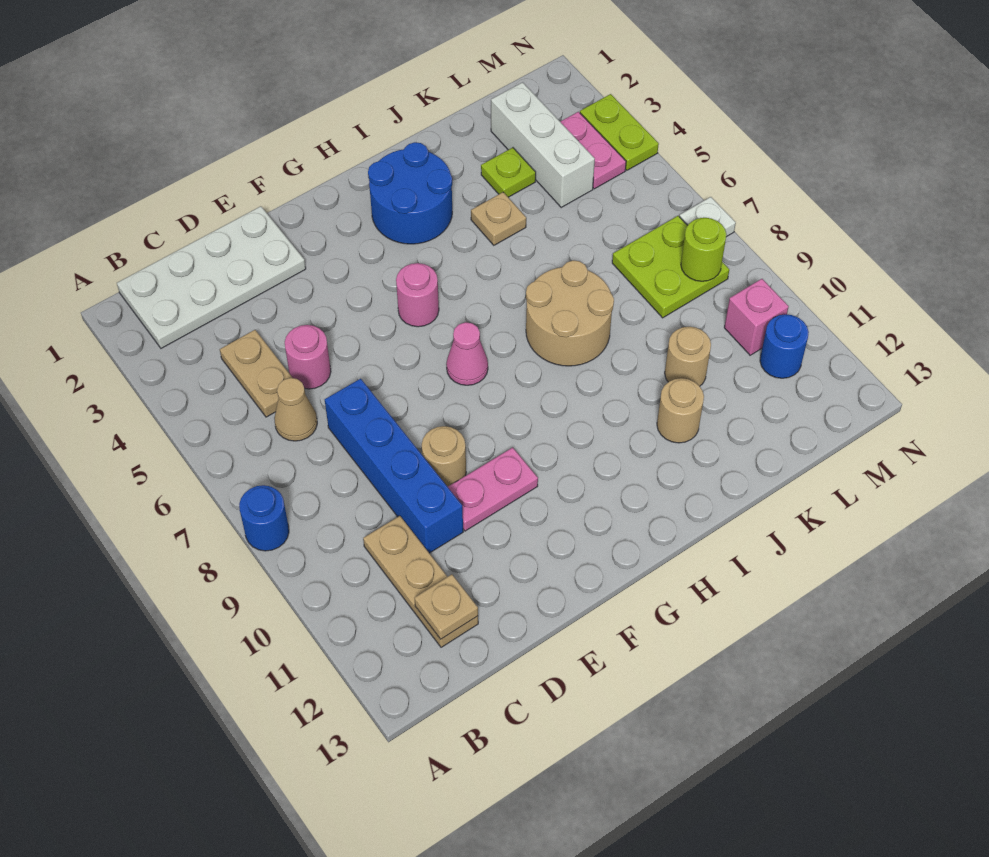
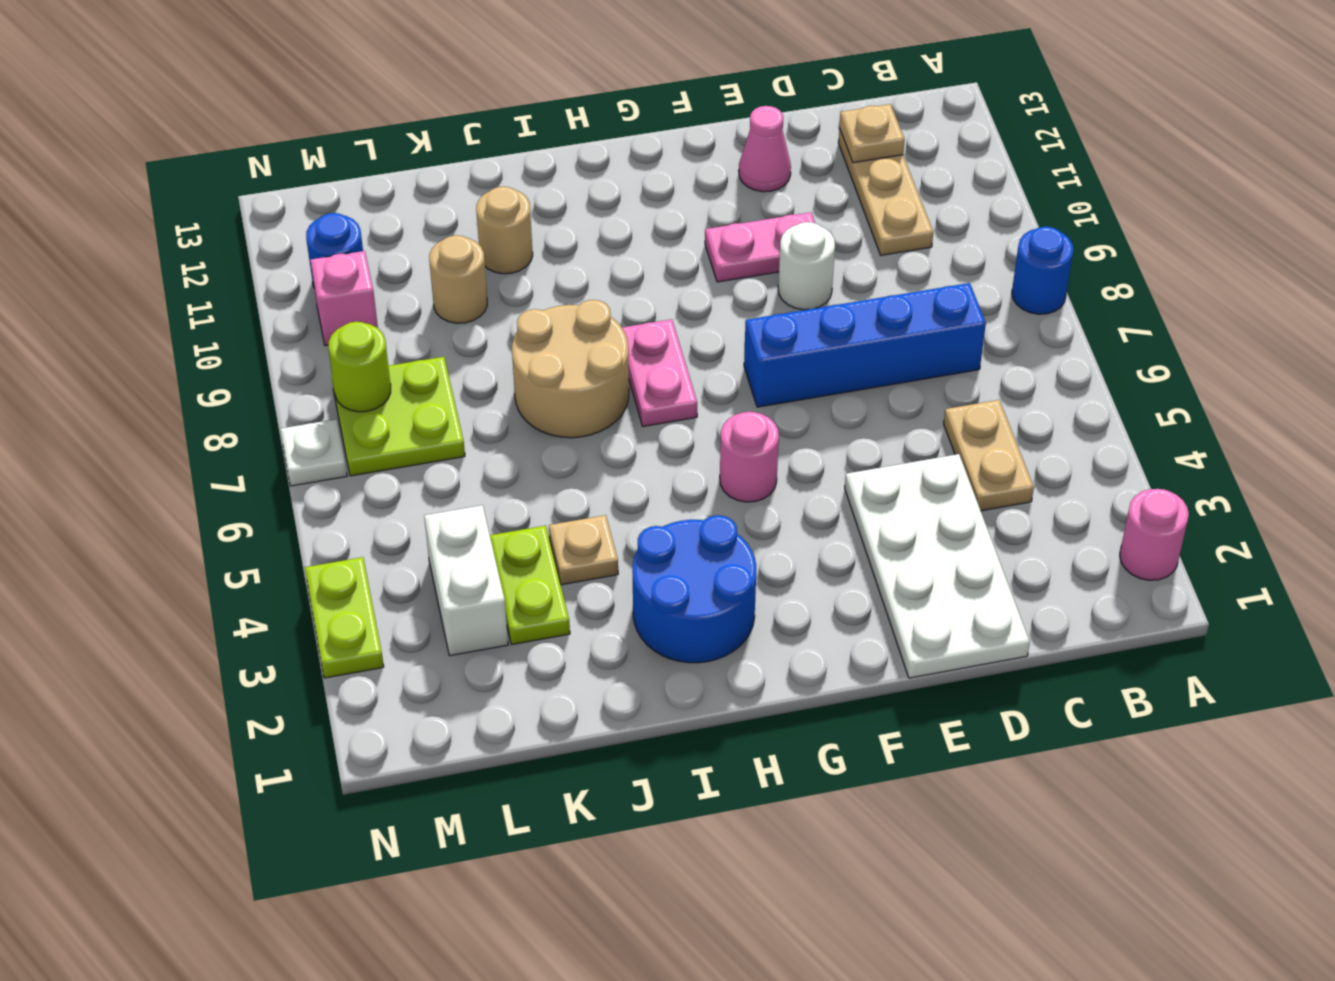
white plate B1:E2 level 1 -> white plate D1:E4 level 1
tan cone C6 level 1 -> none
pink round brick D5 level 1 -> pink round brick A2 level 1
blue brick D7:D10 level 1 -> blue brick C7:F7 level 1
tan round brick E9 level 1 -> white round brick E9 level 1
pink cone G7 level 1 -> pink cone E12 level 1
lime plate K3 level 1 -> lime plate K3:K4 level 1
white brick L2:L4 level 1 -> white brick L3:L4 level 1
pink plate M3:M4 level 1 -> pink plate H7:H8 level 1

